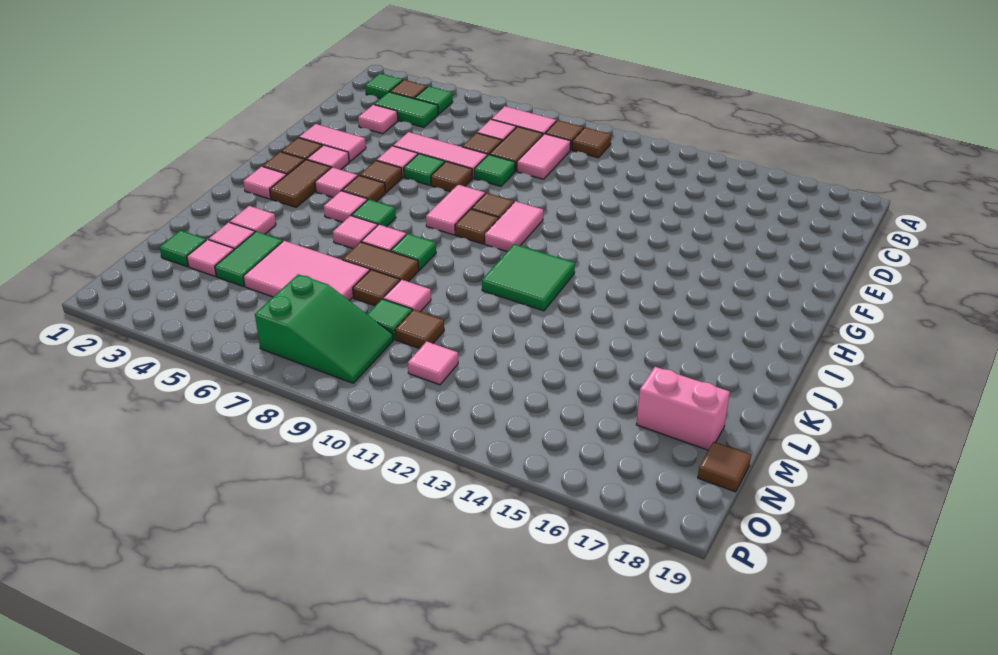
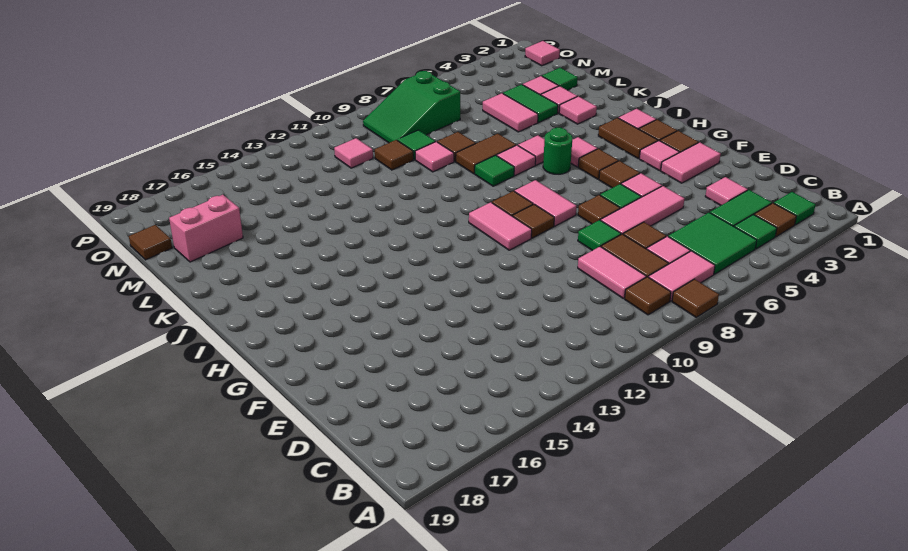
brown tile B10 level 1 -> brown tile A8 level 1
pink tile H4 level 1 -> pink tile O1 level 1
green tile I6 level 1 -> green round brick I6 level 1
green tile I11:J12 level 1 -> green tile B5:C6 level 1
pink tile L5:M7 level 1 -> pink tile L5:M5 level 1

